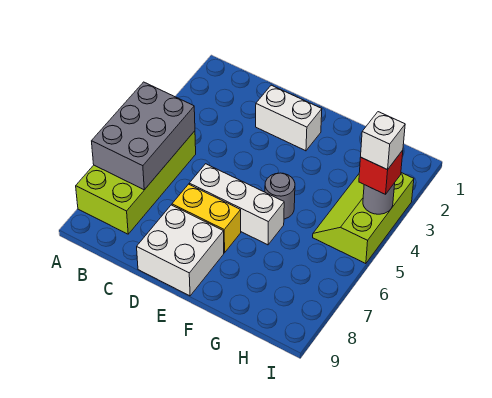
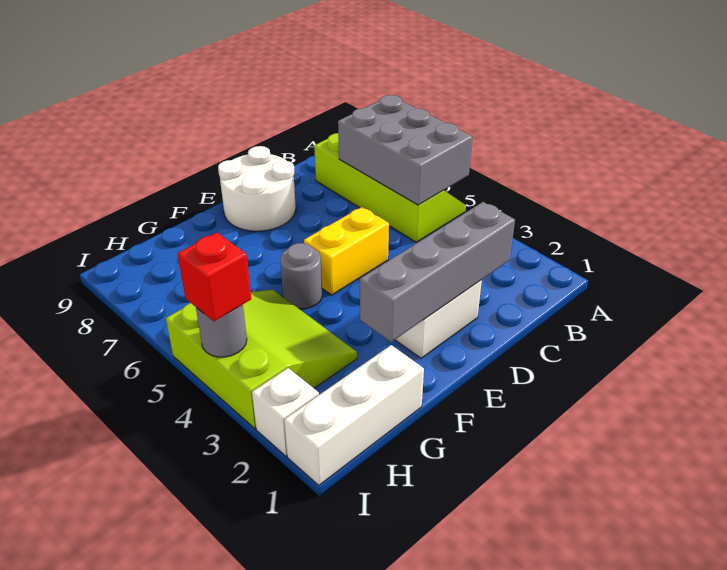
lime brick A5:B8 level 1 -> lime slope A5:B8 level 1 top B
none -> grey brick C2:F2 level 2
white brick D6:F6 level 1 -> white brick G1:I1 level 1
yellow brick D7:E7 level 1 -> yellow brick D5:E5 level 1
white brick D8:E9 level 1 -> white round brick D8:E9 level 1
lime slope H3:I5 level 1 top I -> lime slope G3:I5 level 1 top I
white brick I4 level 4 -> white brick I2 level 1

